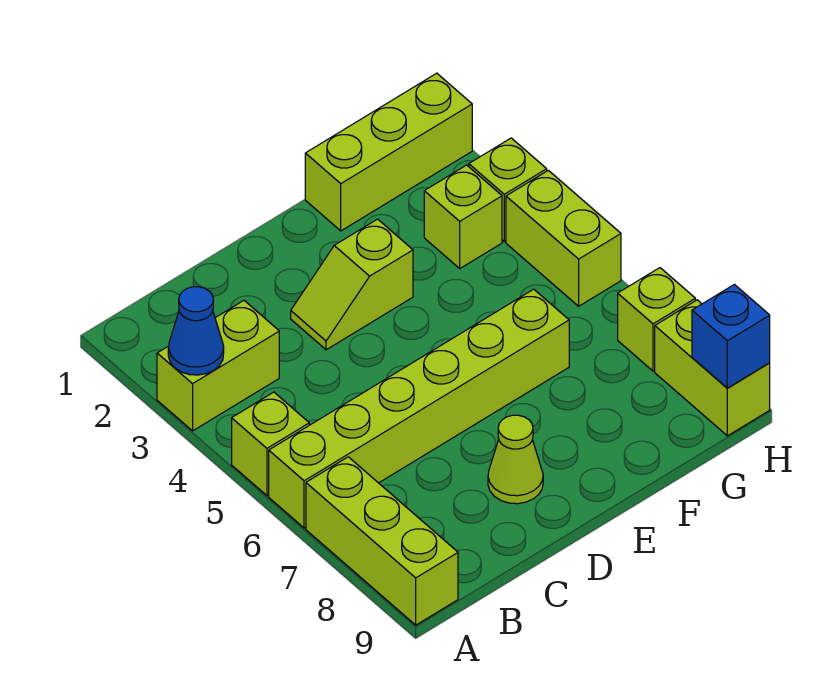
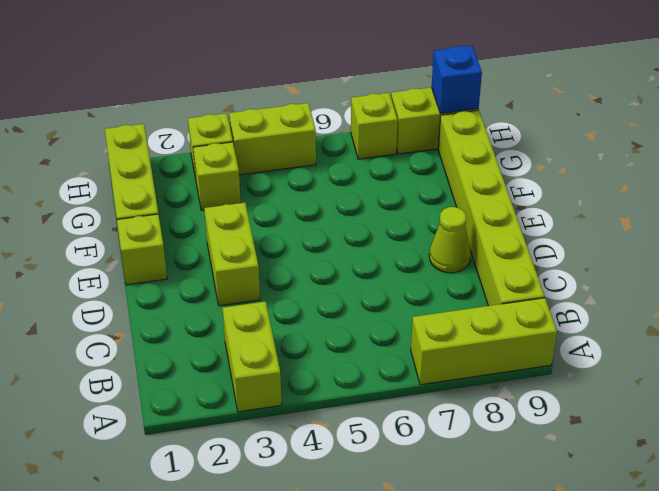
blue cone A3 level 2 -> none
lime brick A5 level 1 -> lime brick E1 level 1
lime brick A6:F6 level 1 -> lime brick B9:G9 level 1
lime slope D3:E3 level 1 top E -> lime brick D3:E3 level 1

